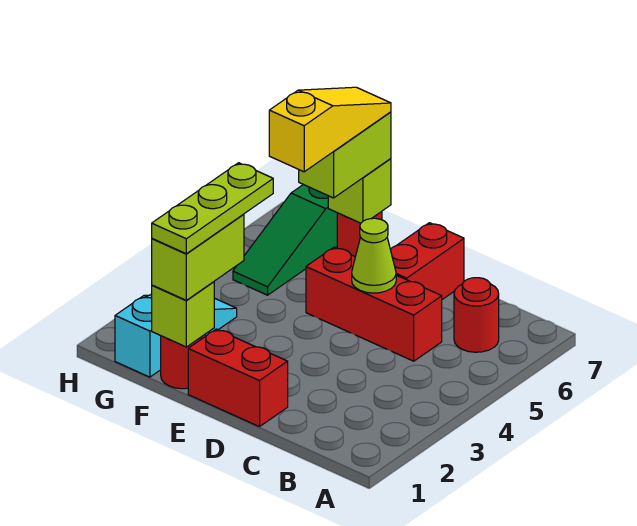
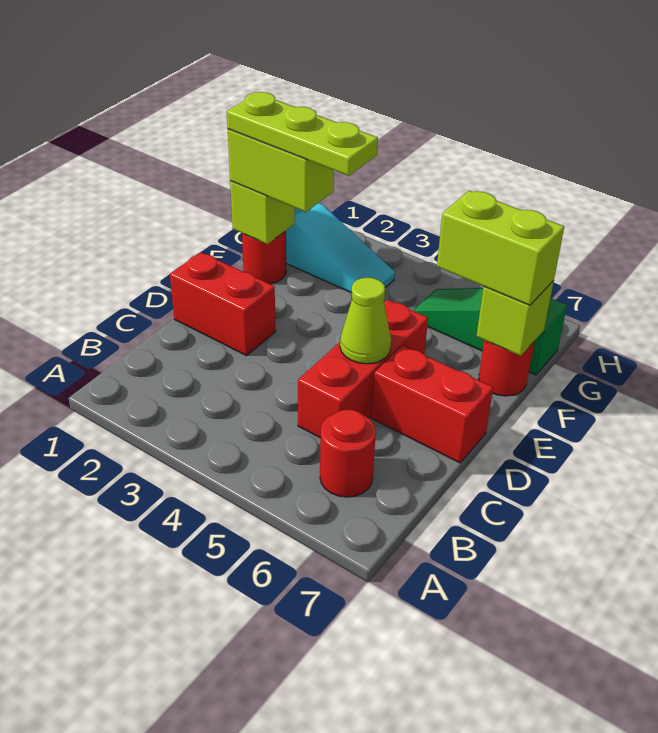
red brick D1:E1 level 1 -> red brick D1:D2 level 1
yellow slope F5:F7 level 4 top 5 -> none

